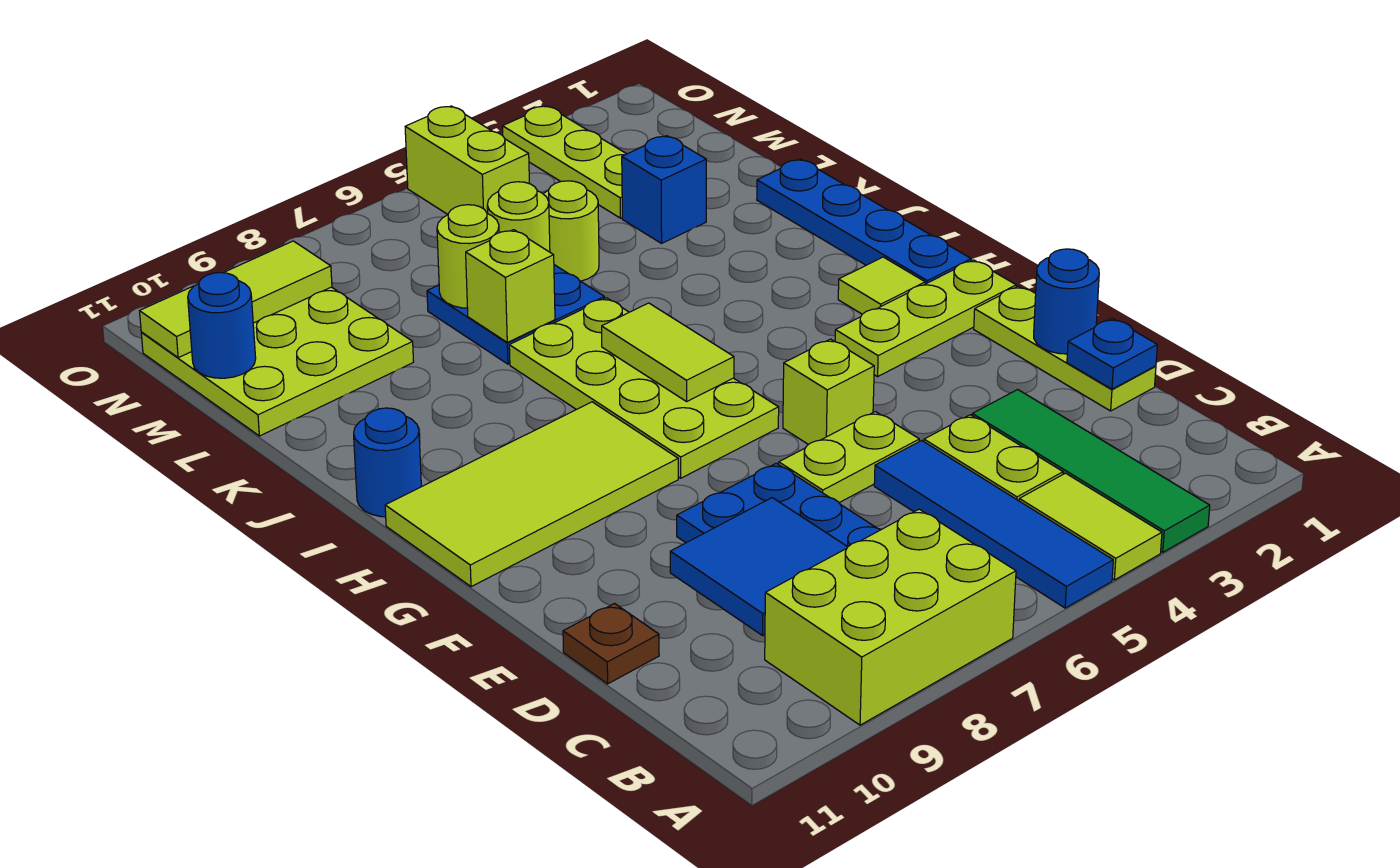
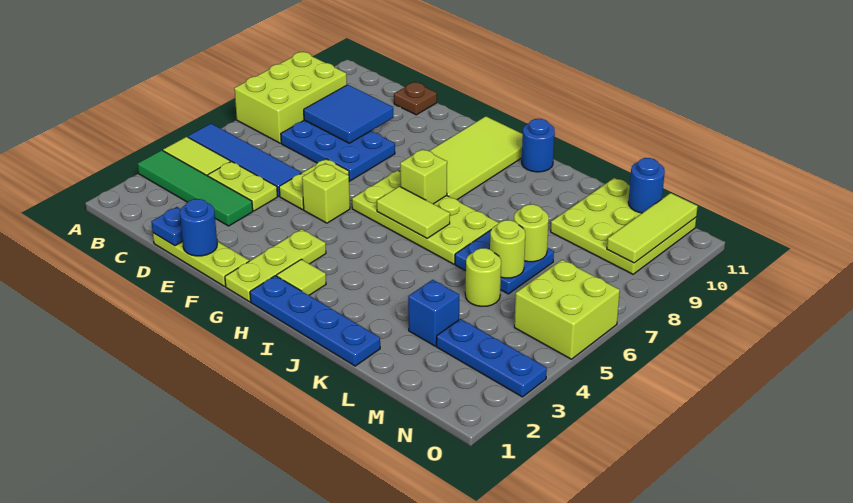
lime brick K7 level 2 -> lime brick H7 level 2
lime plate M3:O3 level 1 -> blue plate M3:O3 level 1
lime brick N5:O5 level 1 -> lime brick N5:O6 level 1

